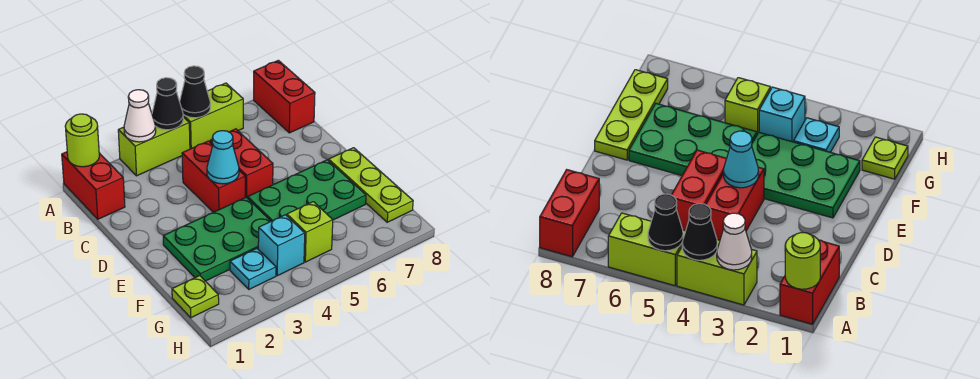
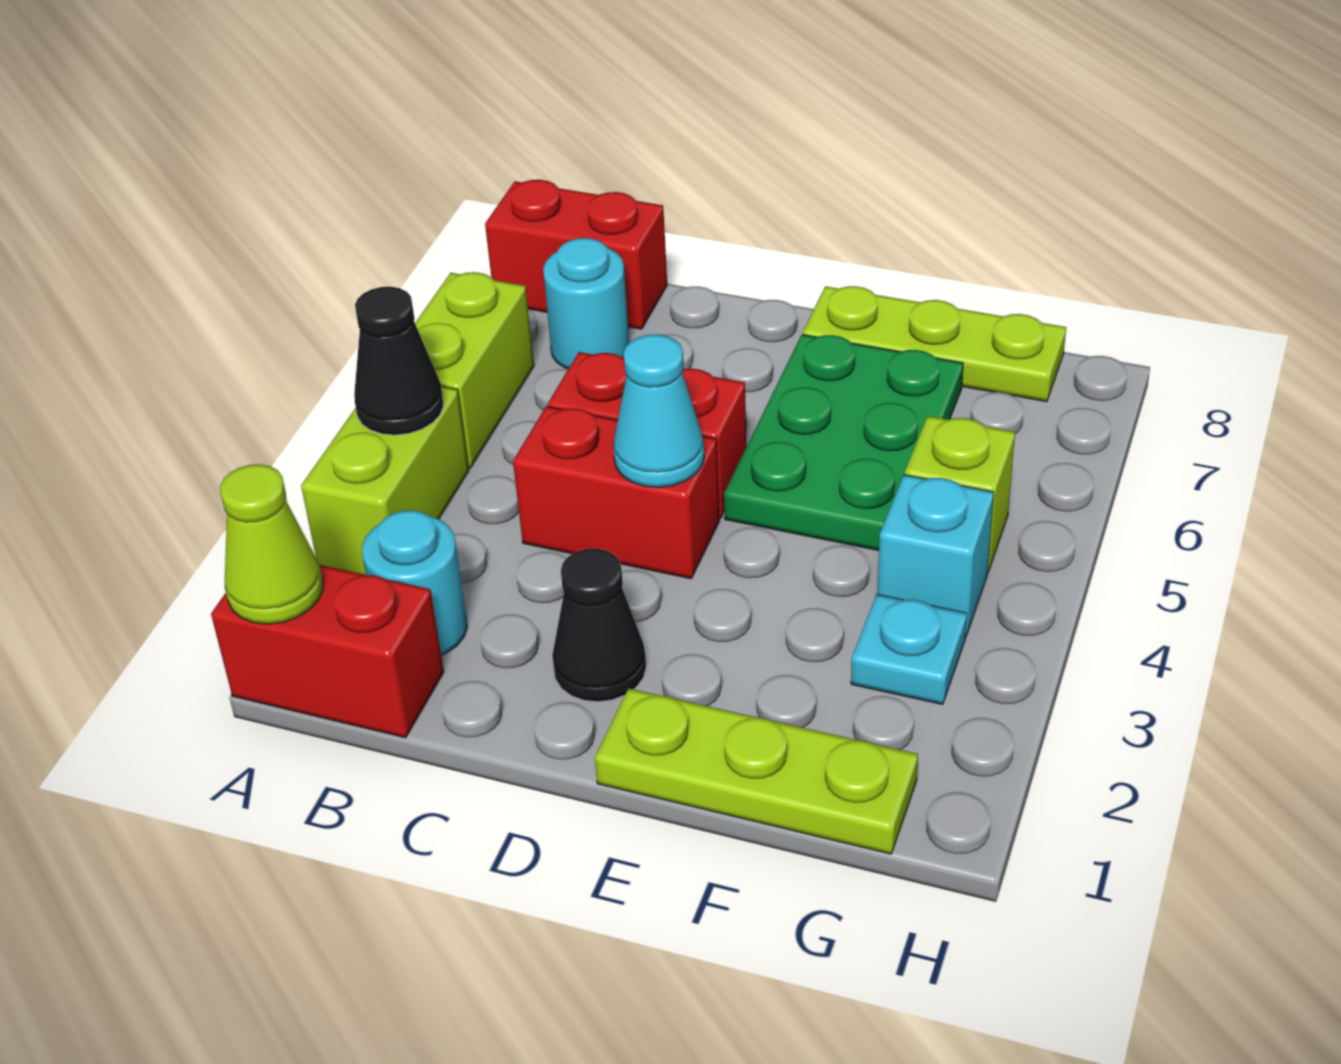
lime round brick A1 level 2 -> lime cone A1 level 2
white cone A3 level 2 -> none
black cone A5 level 2 -> black cone D2 level 1
none -> cyan round brick B2 level 1
none -> cyan round brick B7 level 1
green plate E2:F4 level 1 -> none
lime plate G1 level 1 -> lime plate E1:G1 level 1

